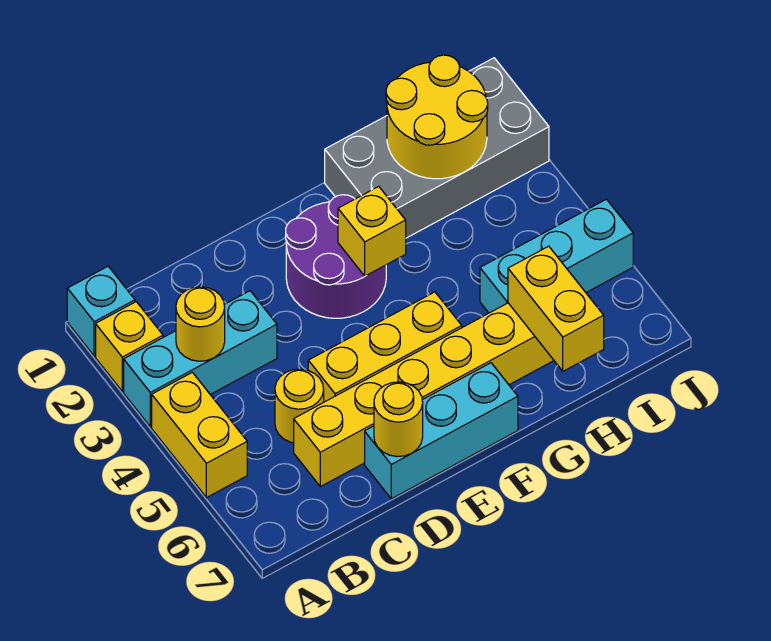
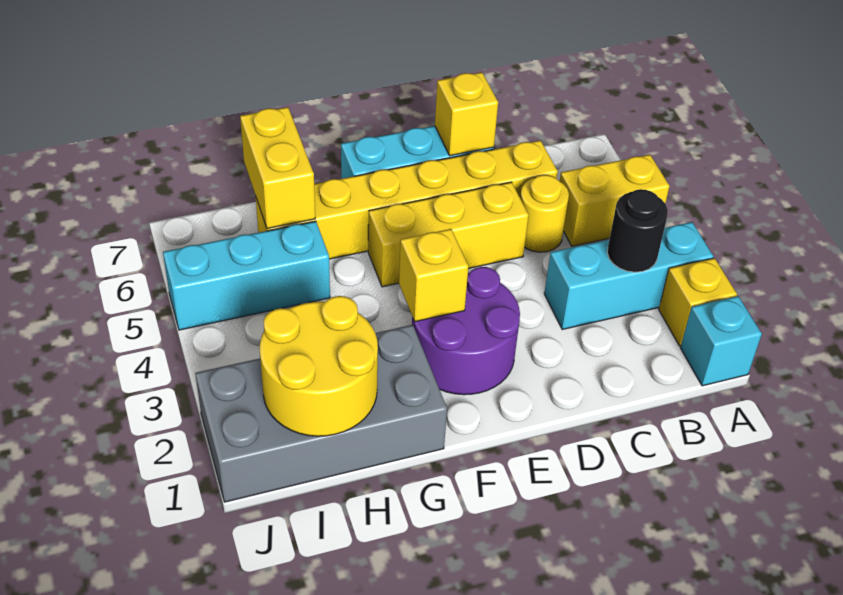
yellow brick A4:A5 level 1 -> yellow brick A5:B5 level 1
yellow round brick B3 level 2 -> black round brick B3 level 2
yellow round brick D7 level 2 -> yellow brick D7 level 2

